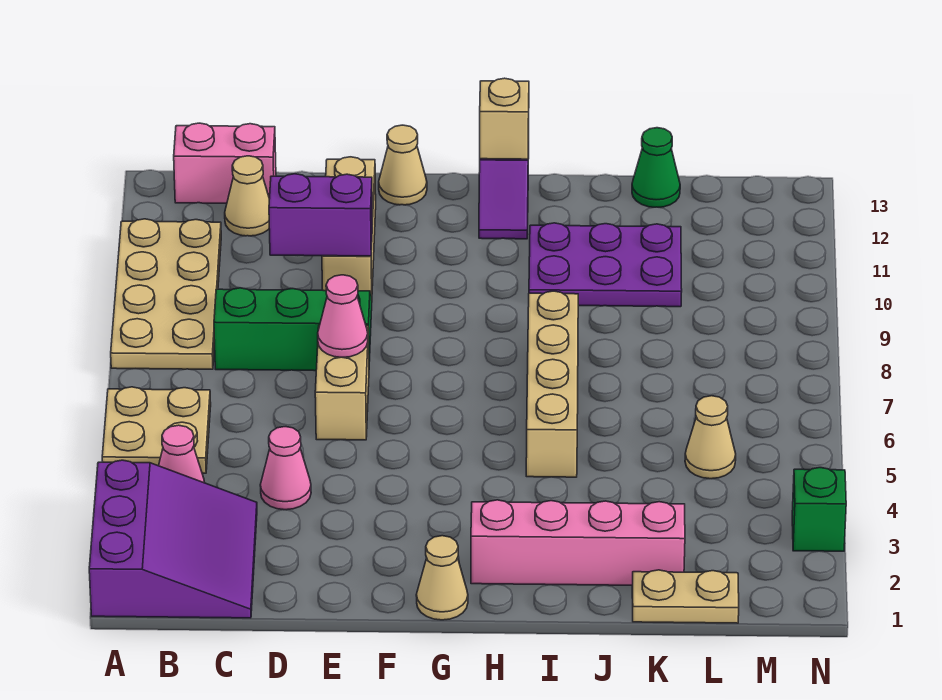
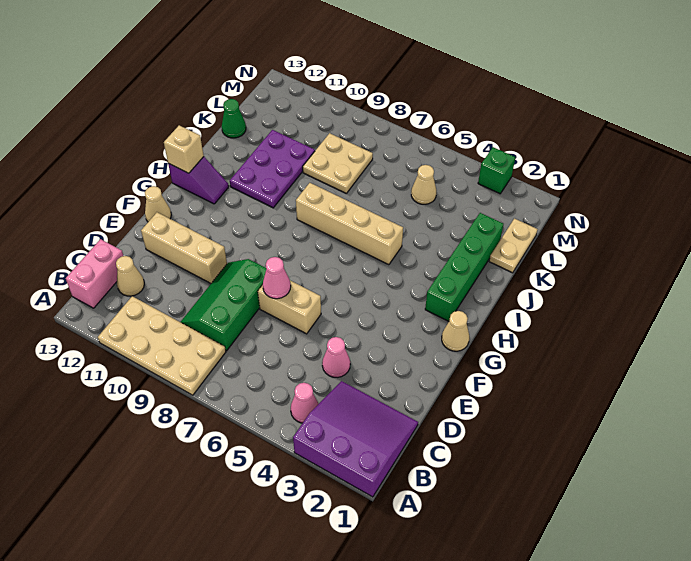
tan plate A5:B6 level 1 -> tan plate K8:L9 level 1
purple brick D10:E10 level 2 -> none
pink brick H2:K2 level 1 -> green brick H2:K2 level 1

